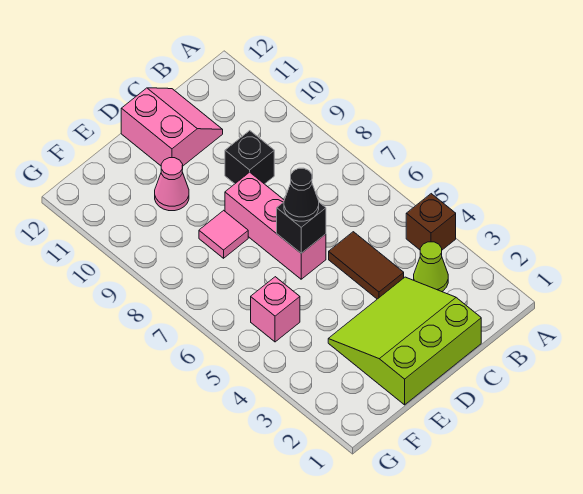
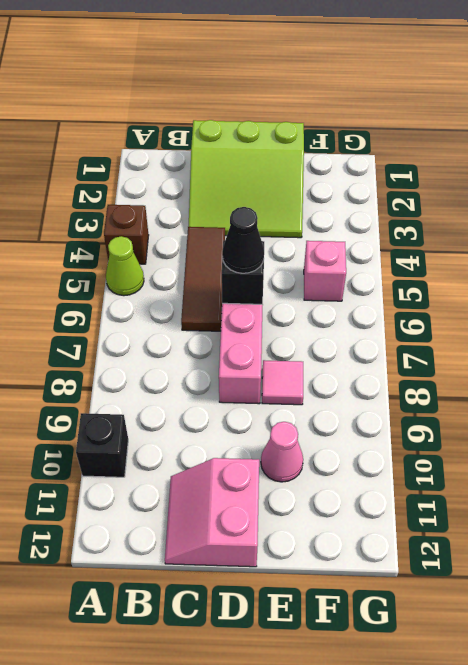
lime cone B3 level 1 -> lime cone A5 level 1
brown tile C4:C5 level 1 -> brown tile C4:C6 level 1
black brick C9 level 1 -> black brick A10 level 1

